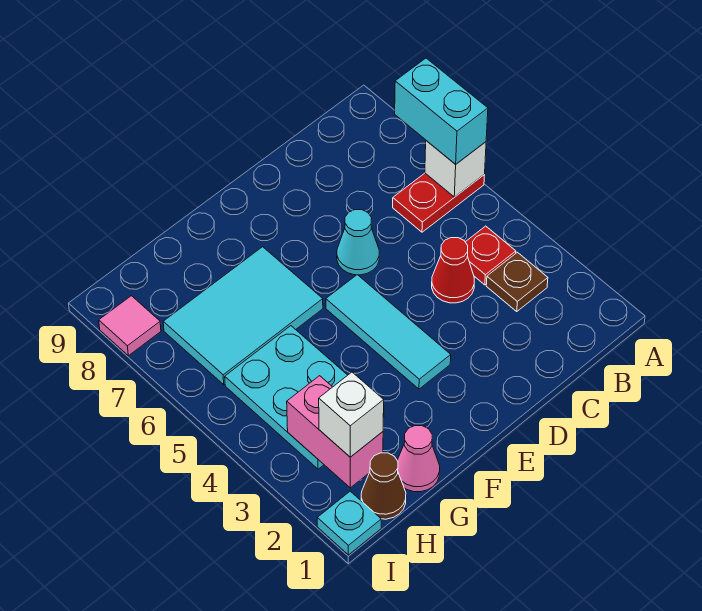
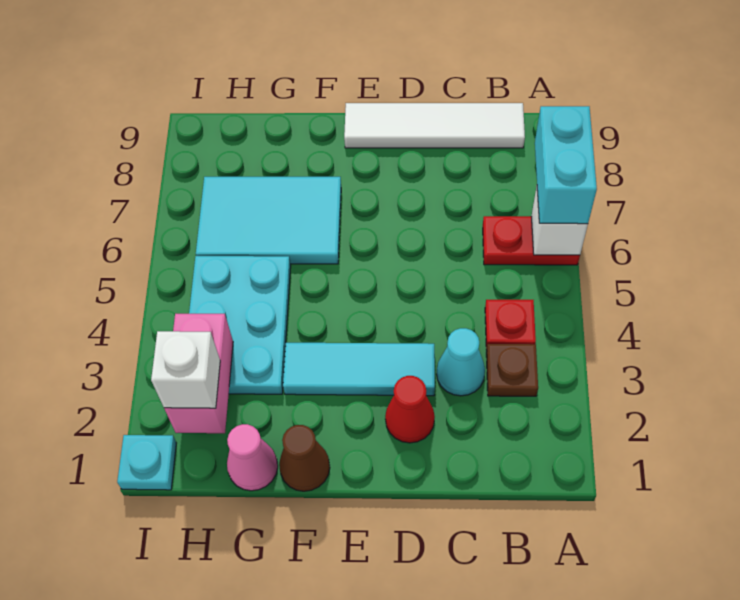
none -> white tile B9:E9 level 1
red cone C4 level 1 -> red cone D2 level 1
cyan cone D6 level 1 -> cyan cone C3 level 1
cyan tile E3:E5 level 1 -> cyan tile D3:F3 level 1
brown cone H1 level 1 -> brown cone F1 level 1
pink tile I8 level 1 -> none

